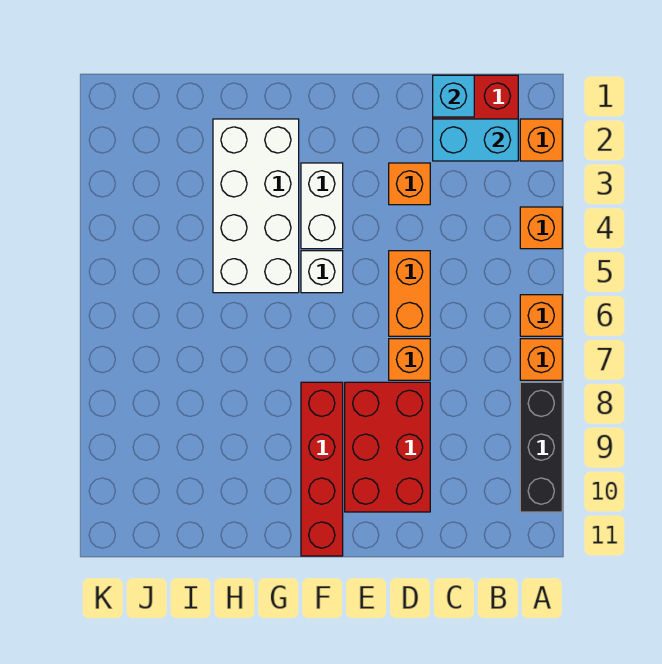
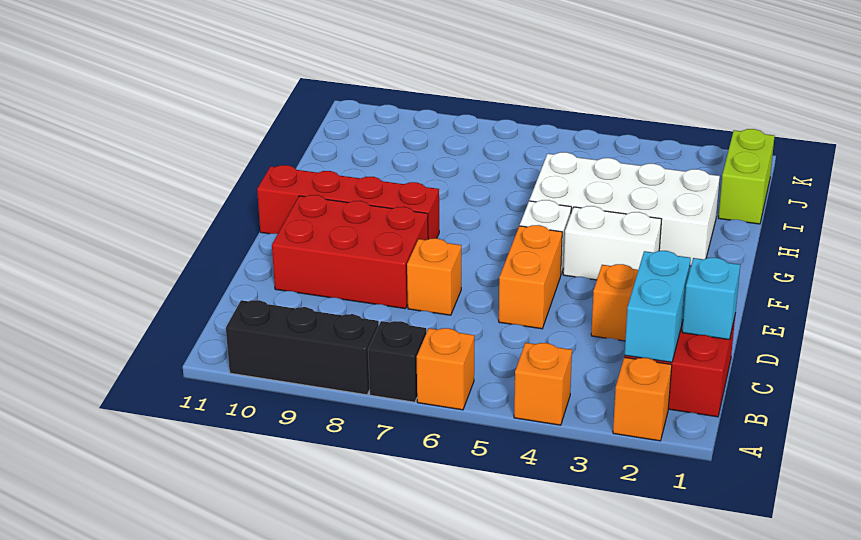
orange brick A7 level 1 -> black brick A7 level 1
orange brick D5:D6 level 1 -> orange brick D5:E5 level 1
none -> lime brick I1:J1 level 1

